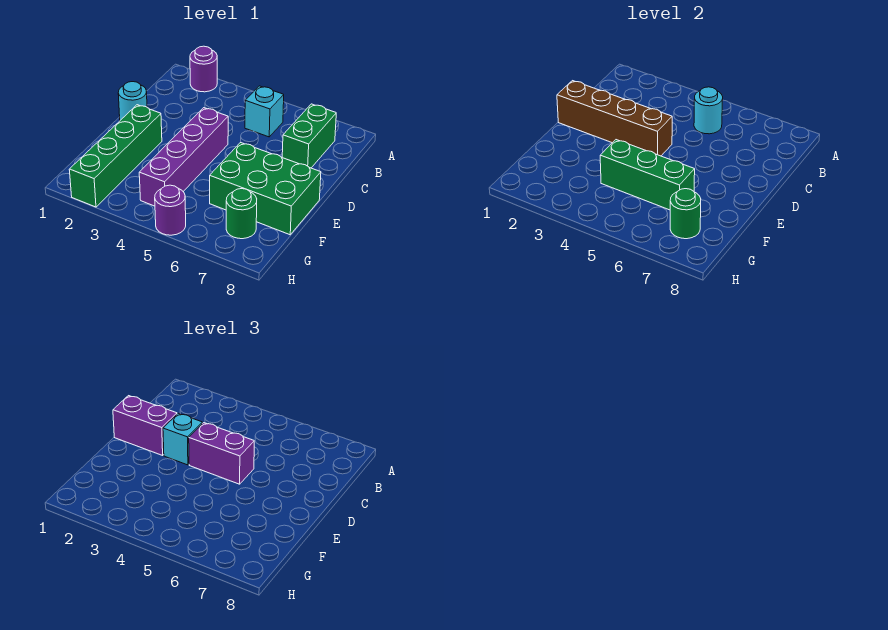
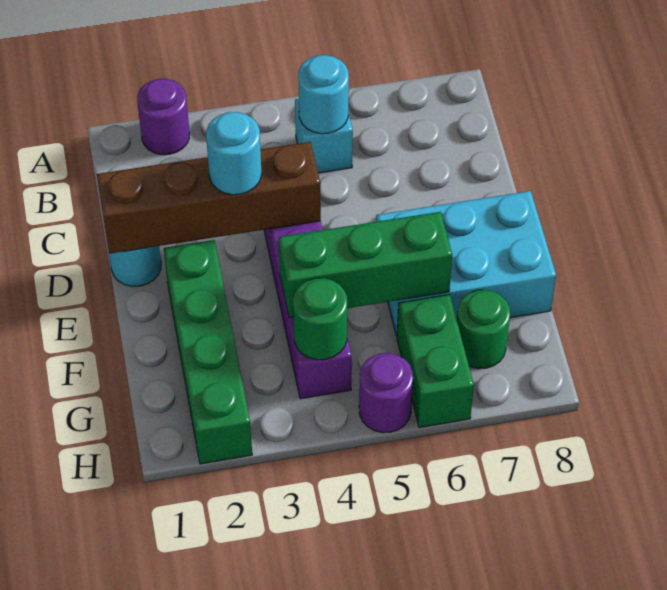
green brick B7:C7 level 1 -> green brick G6:H6 level 1
purple brick D1:D2 level 3 -> none
cyan brick D3 level 3 -> cyan round brick D3 level 3
purple brick D4:D5 level 3 -> none
green brick E6:F8 level 1 -> cyan brick E6:F8 level 1
green round brick G7 level 2 -> green round brick G4 level 2

